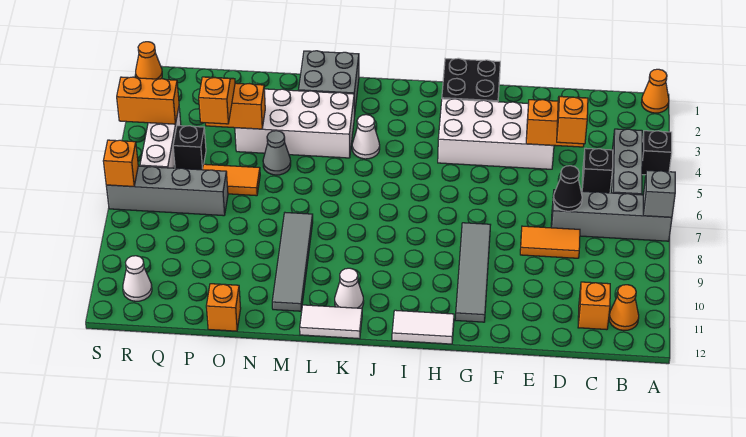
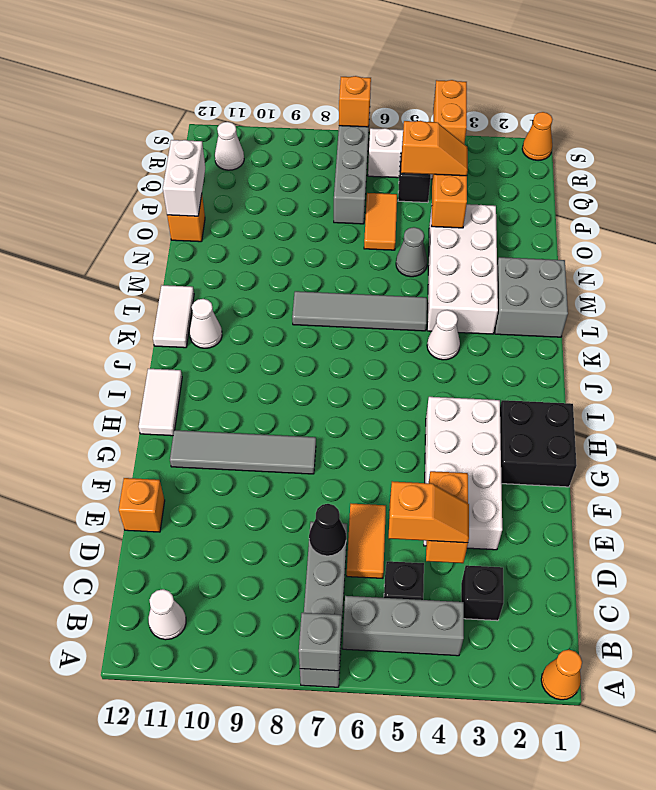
black brick A4 level 1 -> black brick C3 level 1
orange cone B11 level 1 -> white cone B11 level 1
orange brick C11 level 1 -> orange brick E12 level 1
orange tile D8:E8 level 1 -> orange tile D6:E6 level 1
grey tile M8:M11 level 1 -> grey tile L5:L8 level 1
none -> white brick O12:P12 level 2

